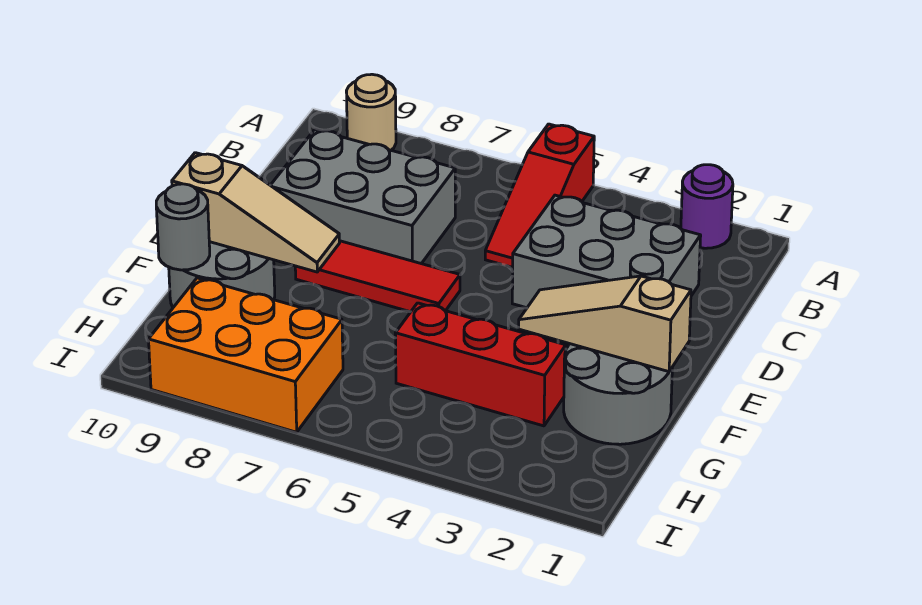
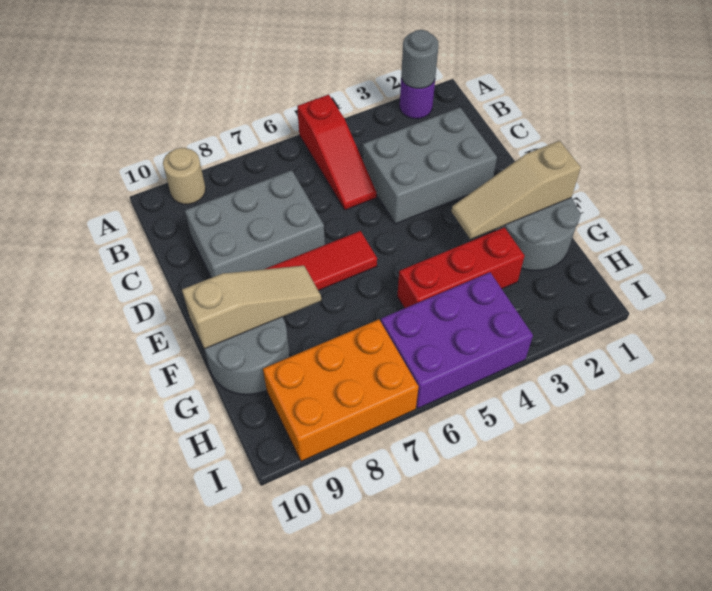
grey round brick G10 level 2 -> grey round brick A2 level 2
none -> purple brick H4:I6 level 1

